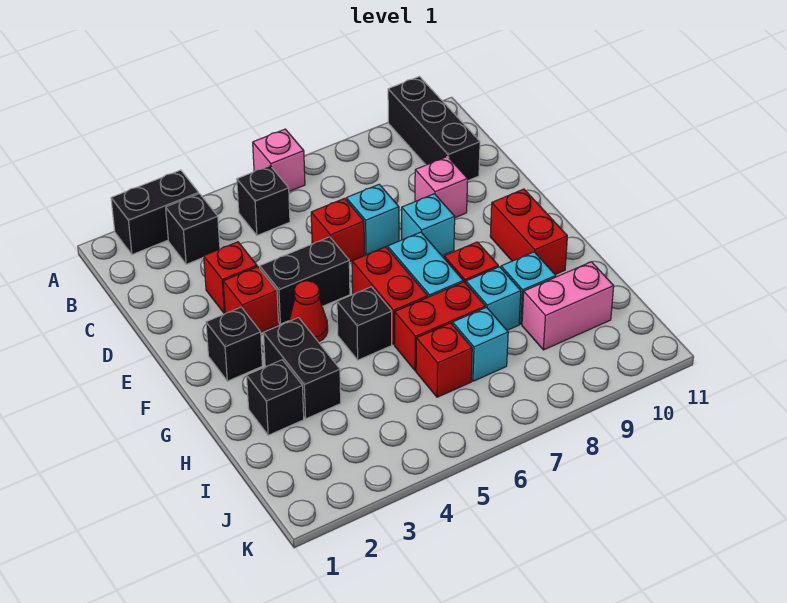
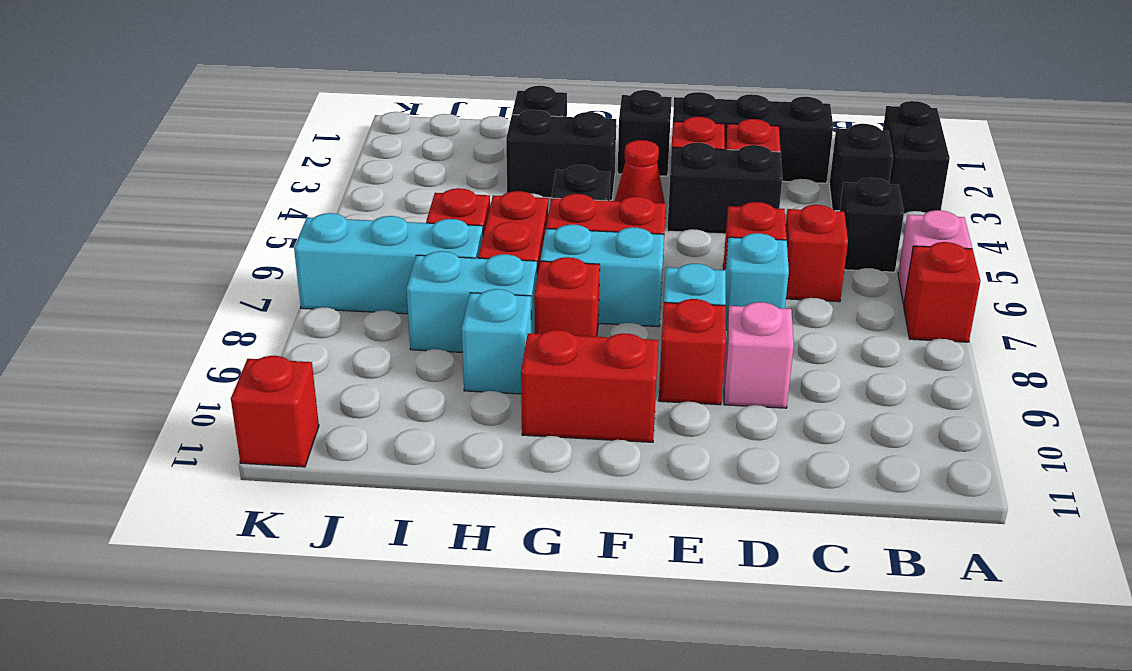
none -> red brick A7 level 1
black brick A10:C10 level 1 -> black brick C2:E2 level 1
none -> red brick C6 level 1
black brick E4:E5 level 1 -> black brick D4:E4 level 1
none -> red brick E9 level 1
cyan brick H8 level 1 -> cyan brick H8:I8 level 1
cyan brick I7 level 1 -> cyan brick I7:K7 level 1
pink brick I9:I10 level 1 -> none
none -> red brick K11 level 1

